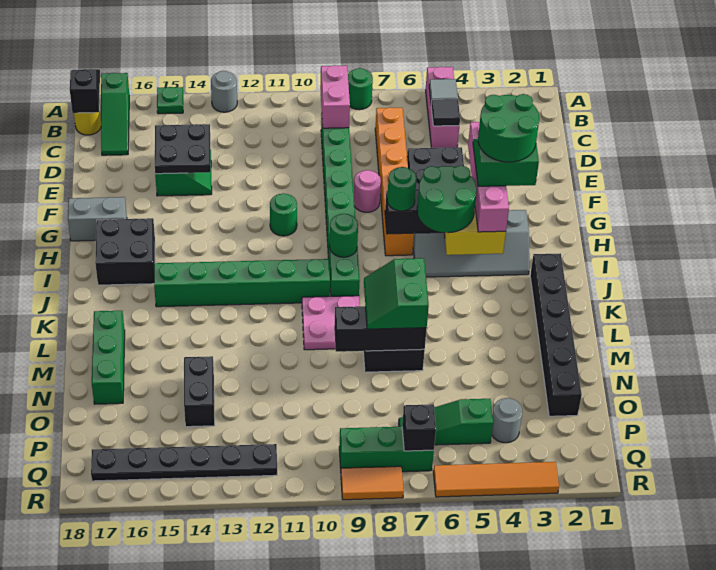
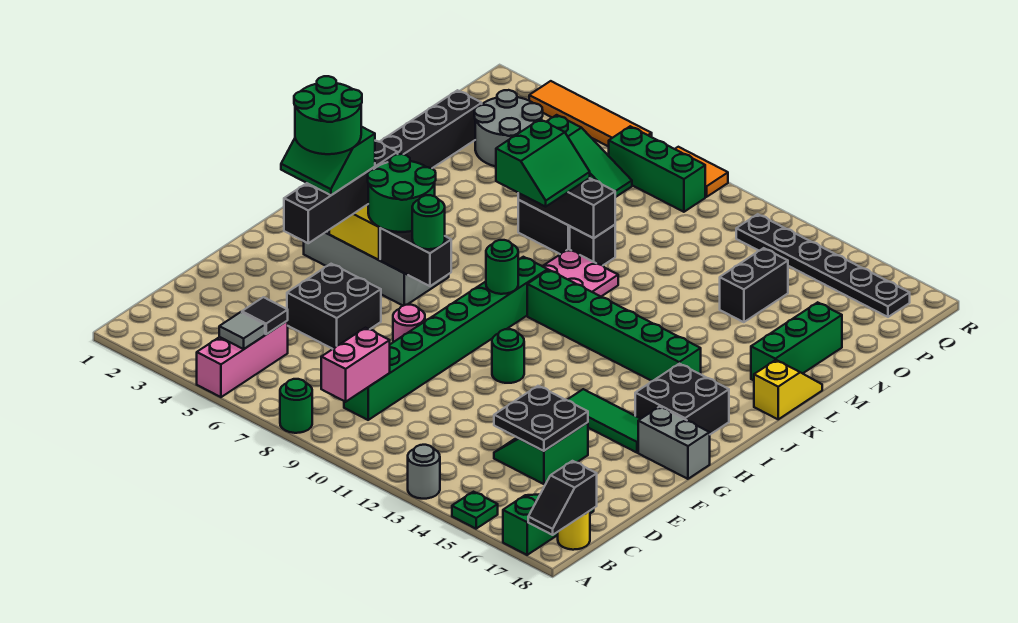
orange brick C7:H7 level 1 -> none
pink brick F4:I4 level 3 -> black brick F4:I4 level 3
none -> green tile G14:G16 level 1
none -> yellow slope K18:L18 level 1 top K
grey round brick P4 level 1 -> grey round brick O3:P4 level 1
black brick Q7 level 2 -> black brick M9 level 1

